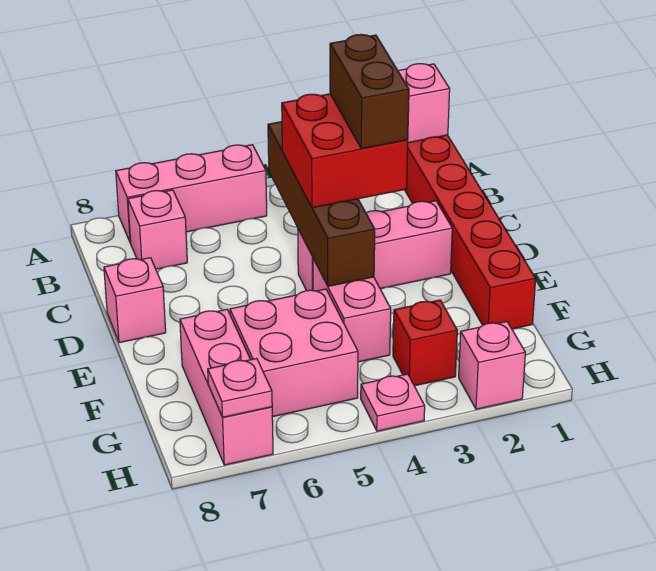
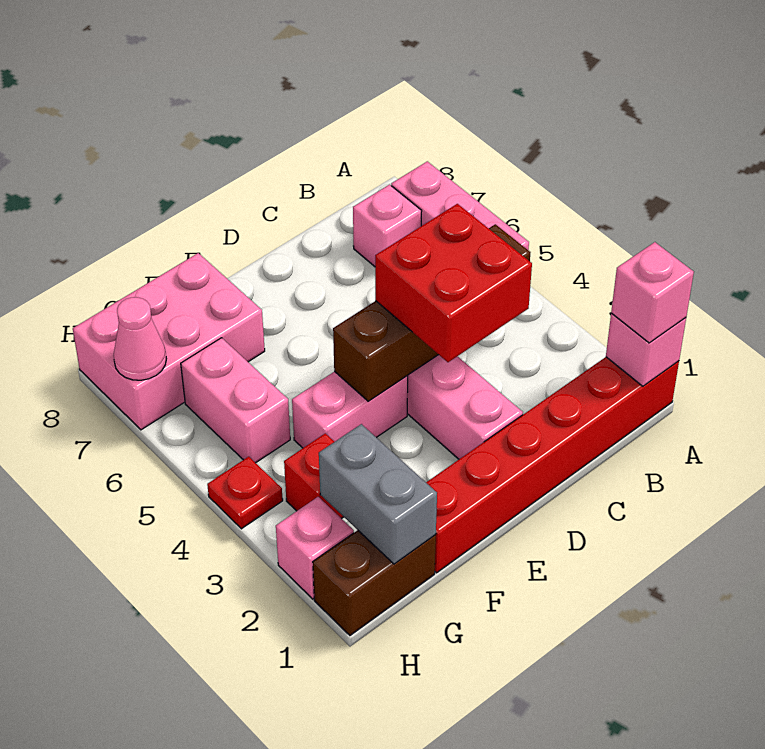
brown brick C3:D3 level 4 -> brown brick G1:H1 level 1
pink brick D8 level 1 -> pink brick A1 level 3
pink brick F5:G6 level 1 -> pink brick G5:G6 level 1
pink brick F7:H7 level 1 -> pink brick F7:H8 level 1
none -> grey brick G1:G2 level 2
pink plate H4 level 1 -> red plate H4 level 1
pink plate H7 level 2 -> pink cone H7 level 2

